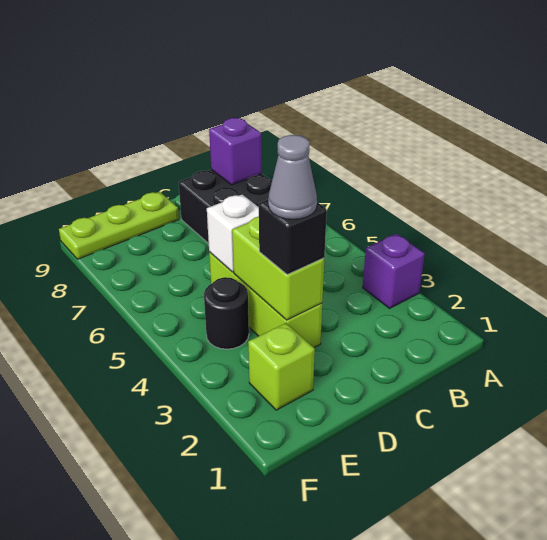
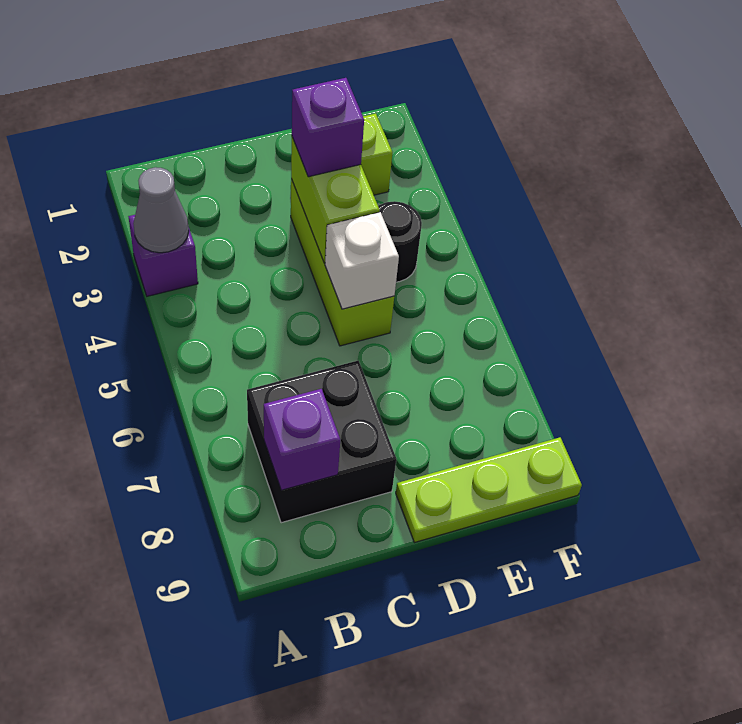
black brick D3 level 3 -> purple brick D3 level 3
grey cone D3 level 4 -> grey cone A3 level 2

